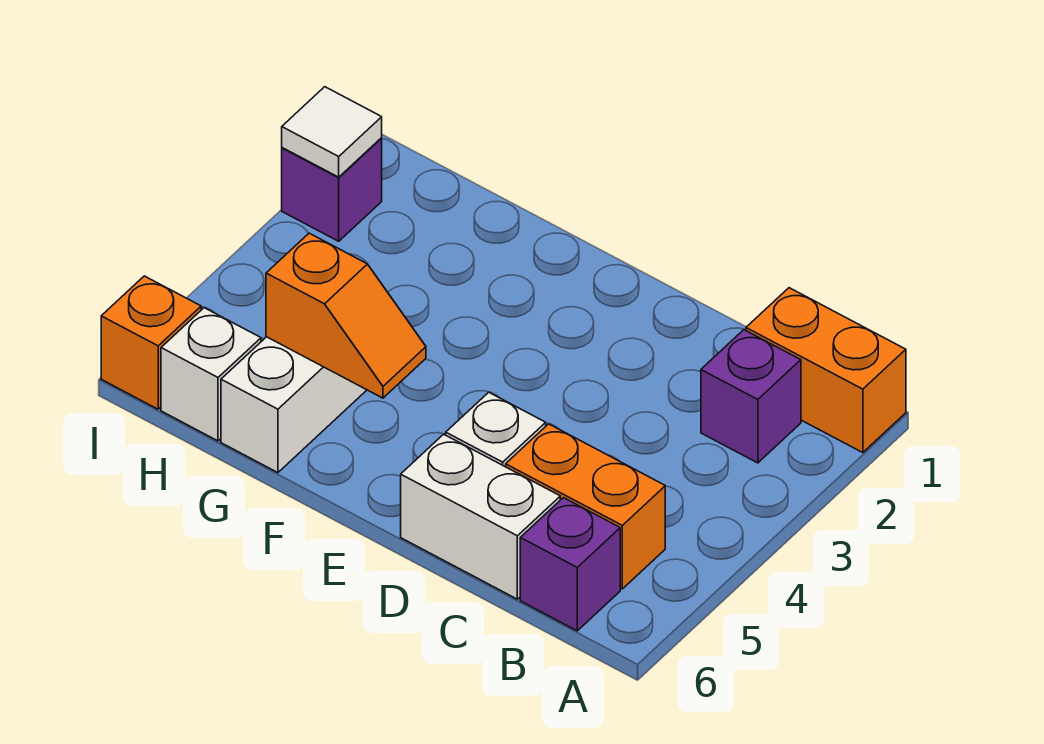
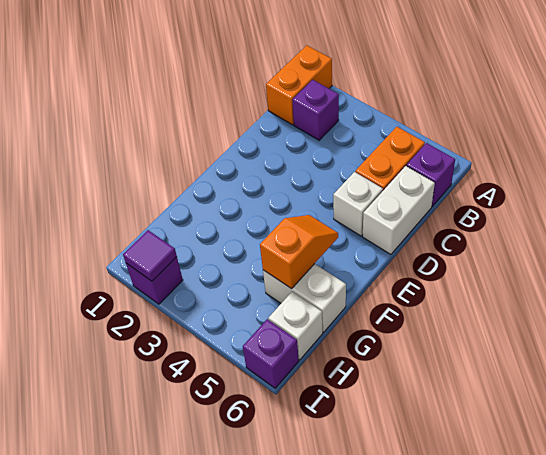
white tile I2 level 2 -> purple tile I2 level 2
orange brick I6 level 1 -> purple brick I6 level 1

